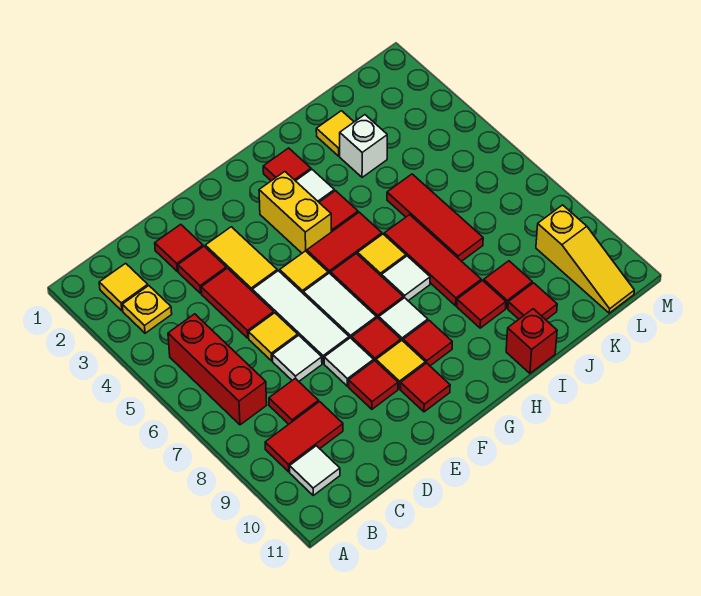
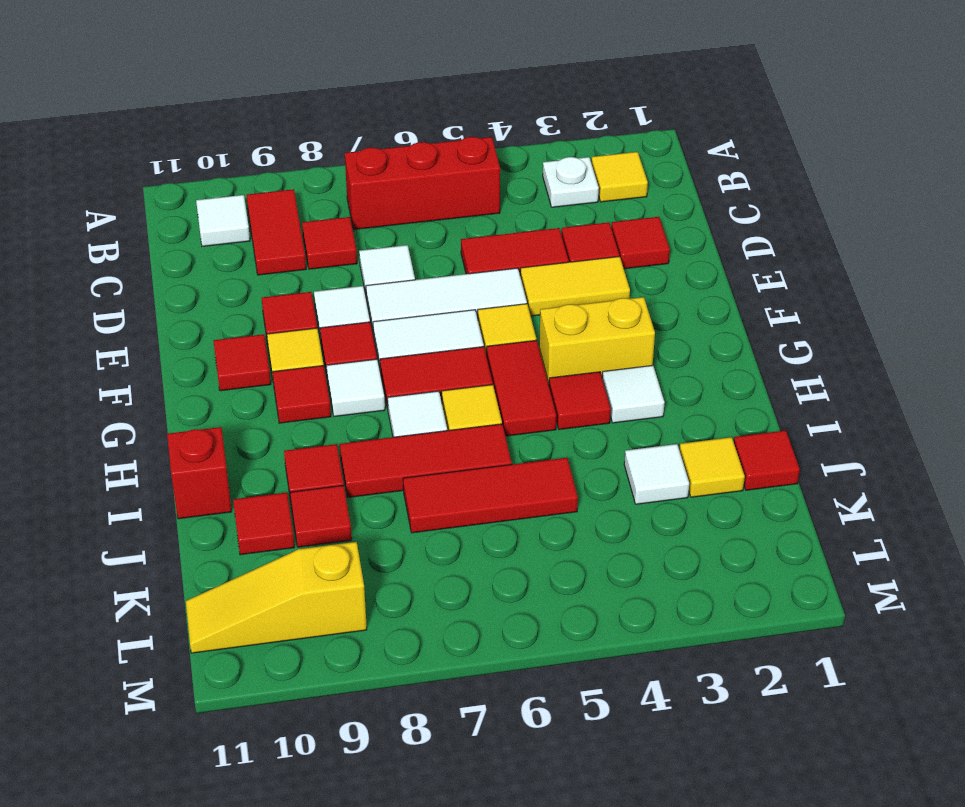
yellow plate B3 level 1 -> white plate B3 level 1
yellow tile D6 level 1 -> none
red tile H2 level 1 -> red tile J1 level 1
white brick J3 level 1 -> white tile J3 level 1

